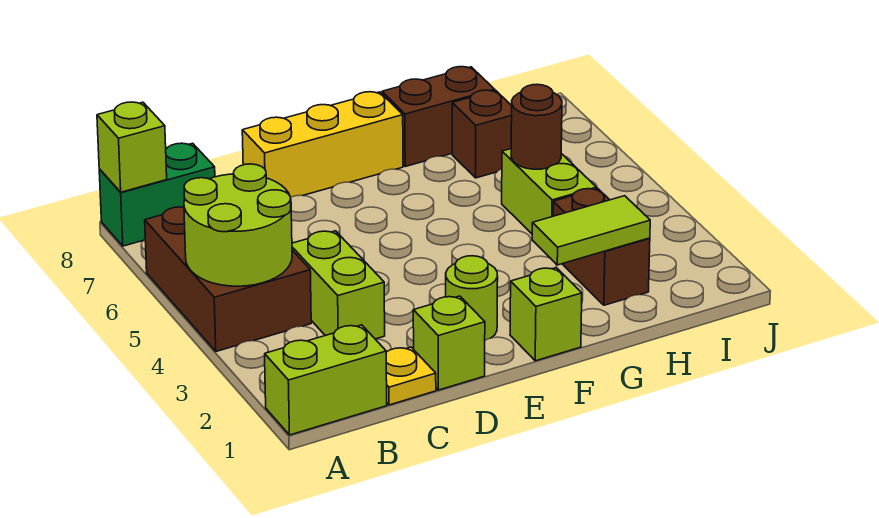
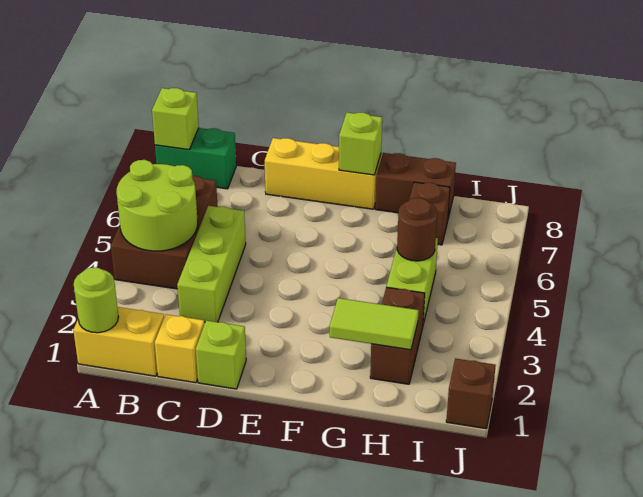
lime brick A1:B1 level 1 -> yellow brick A1:B1 level 1
yellow plate C1 level 1 -> yellow brick C1 level 1
lime brick C3:C4 level 1 -> lime brick C3:C5 level 1
lime round brick E2 level 1 -> lime round brick A1 level 2
lime brick F1 level 1 -> lime brick F8 level 2
none -> brown brick J1 level 1

